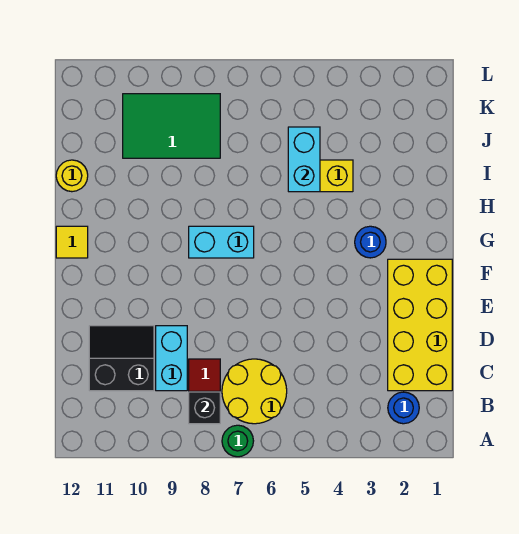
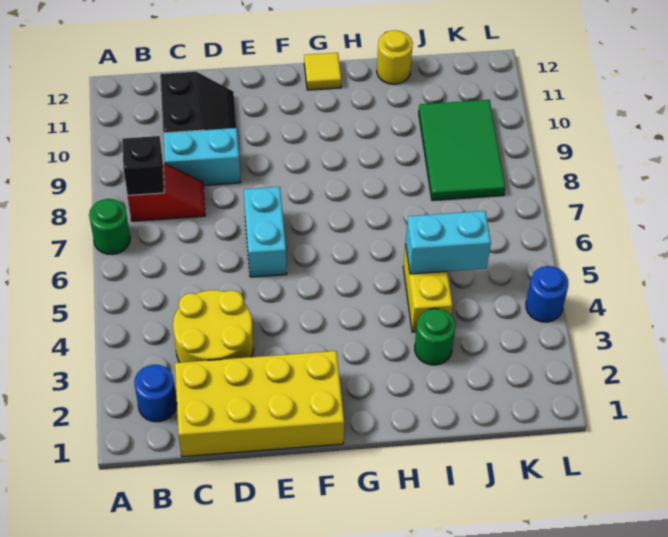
yellow round brick B6:C7 level 1 -> yellow round brick C3:D4 level 1
blue round brick G3 level 1 -> blue round brick L4 level 1
cyan brick G7:G8 level 1 -> cyan brick E6:E7 level 1
none -> green round brick I3 level 1

